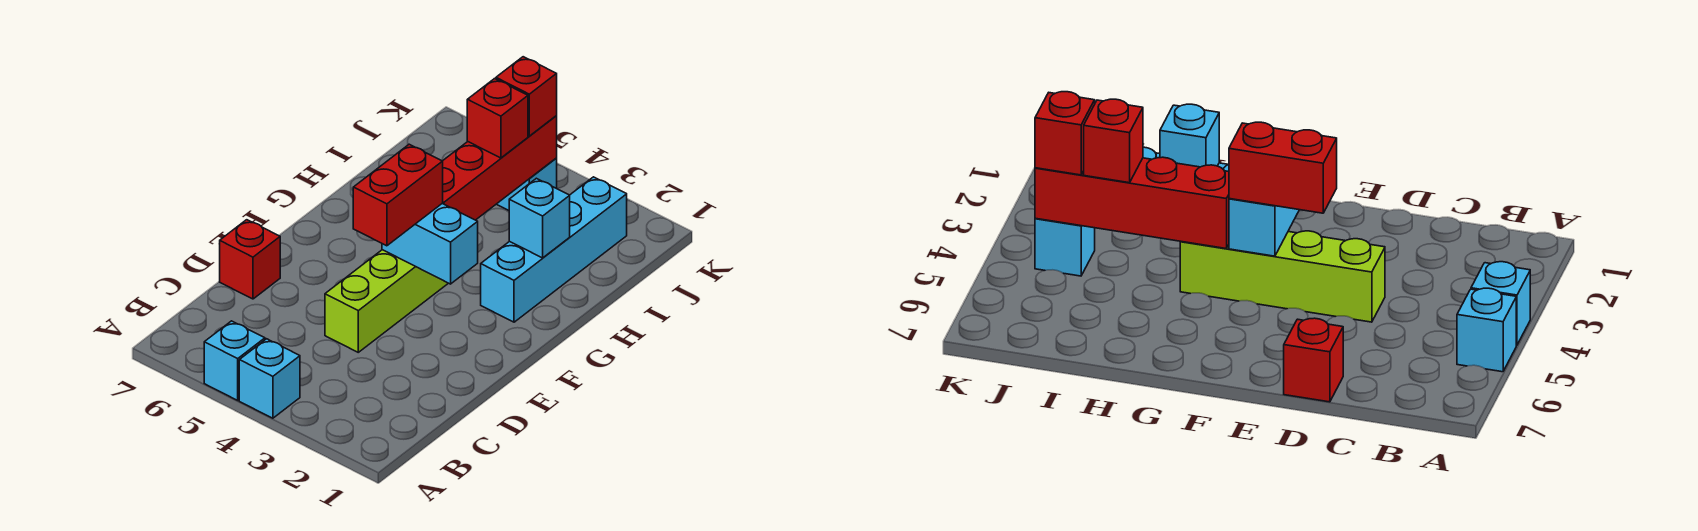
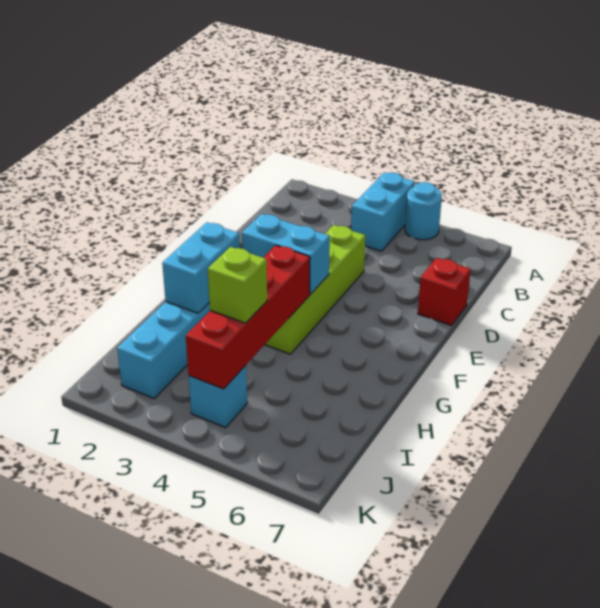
cyan brick A4 level 1 -> cyan brick A4:B4 level 1
cyan brick A5 level 1 -> cyan round brick A5 level 1
red brick E4:F4 level 3 -> none
cyan brick H2 level 2 -> cyan brick G2:H2 level 2
red brick I4 level 3 -> lime brick I4 level 3
red brick J4 level 3 -> none

